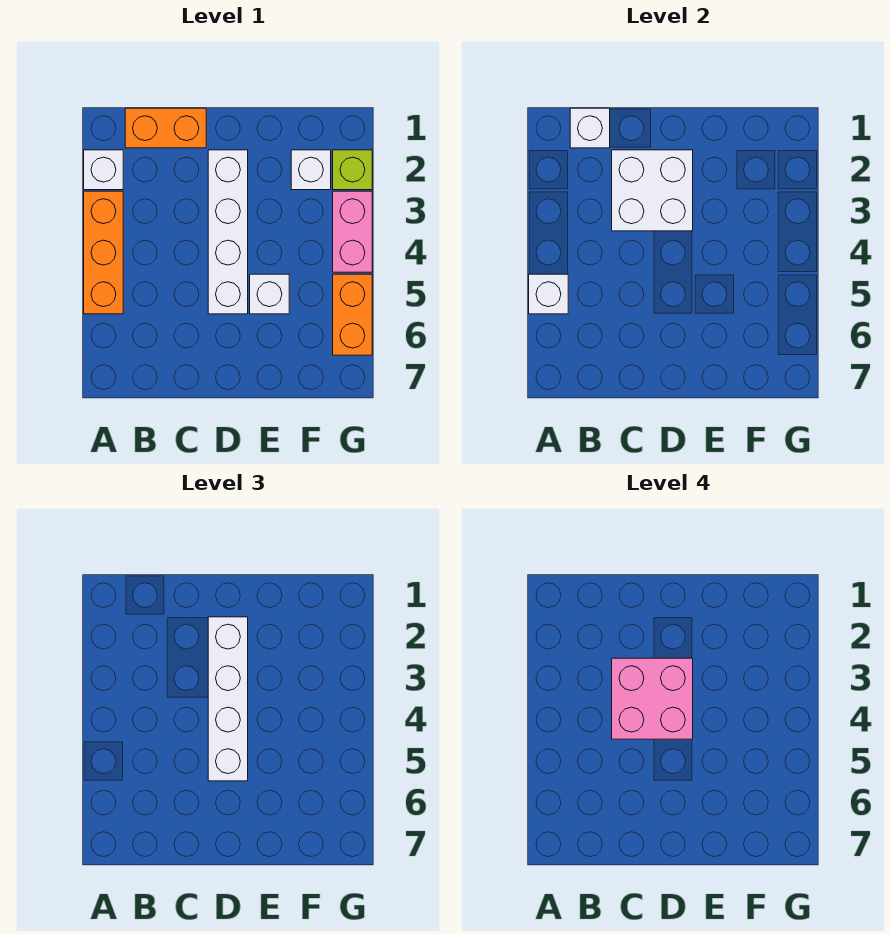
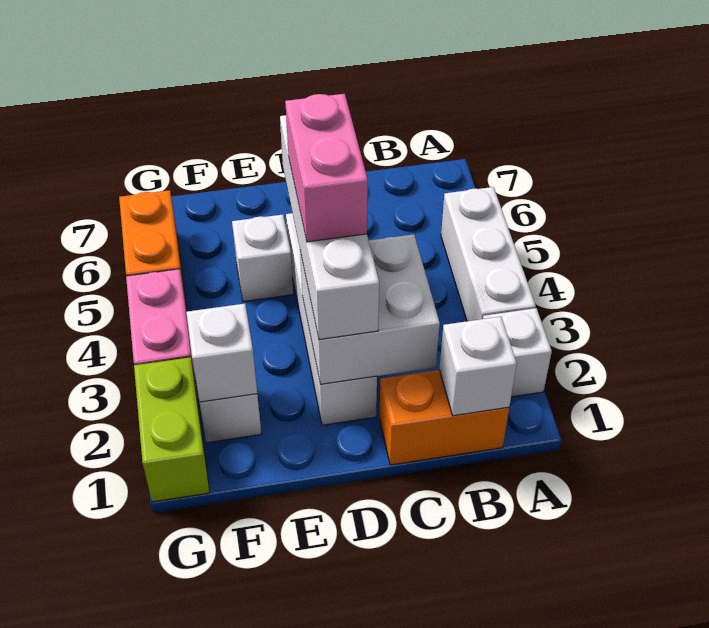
orange brick A3:A5 level 1 -> white brick A3:A5 level 1
white brick A5 level 2 -> white brick F2 level 2
pink brick C3:D4 level 4 -> pink brick D3:D4 level 4
lime brick G2 level 1 -> lime brick G1:G2 level 1

